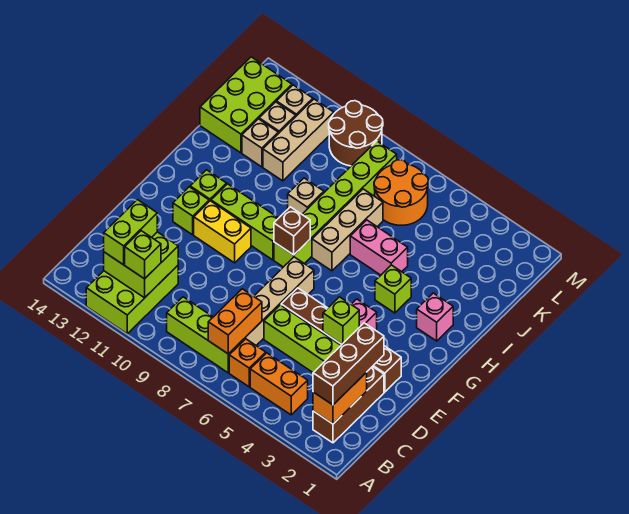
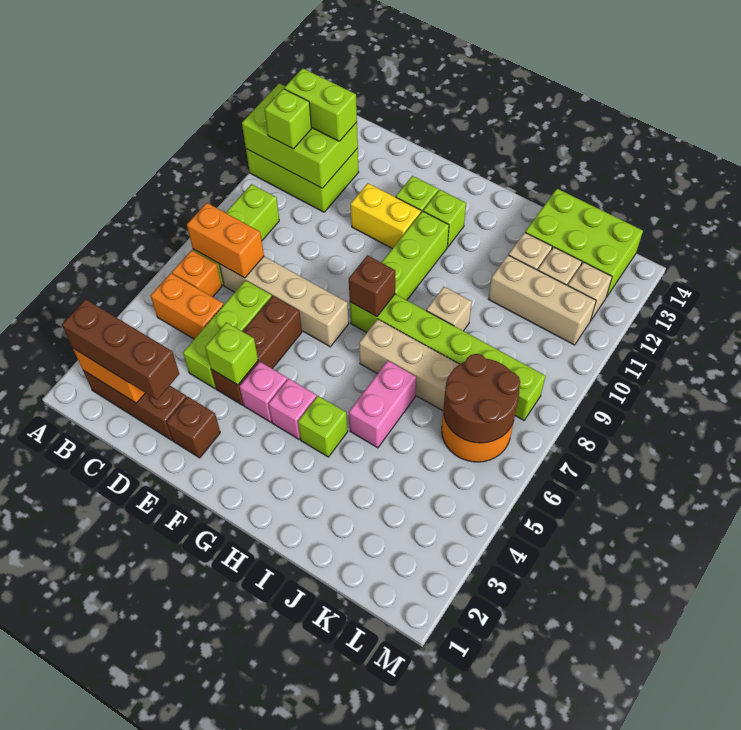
orange brick B4:B5 level 1 -> orange brick B5:C5 level 1
lime brick B11:C12 level 2 -> lime brick A11:C12 level 2
yellow brick F10:F11 level 1 -> yellow brick E11:F11 level 1
pink brick H2 level 1 -> pink brick G4 level 1
brown round brick L9:M10 level 1 -> brown round brick K6:L7 level 2

